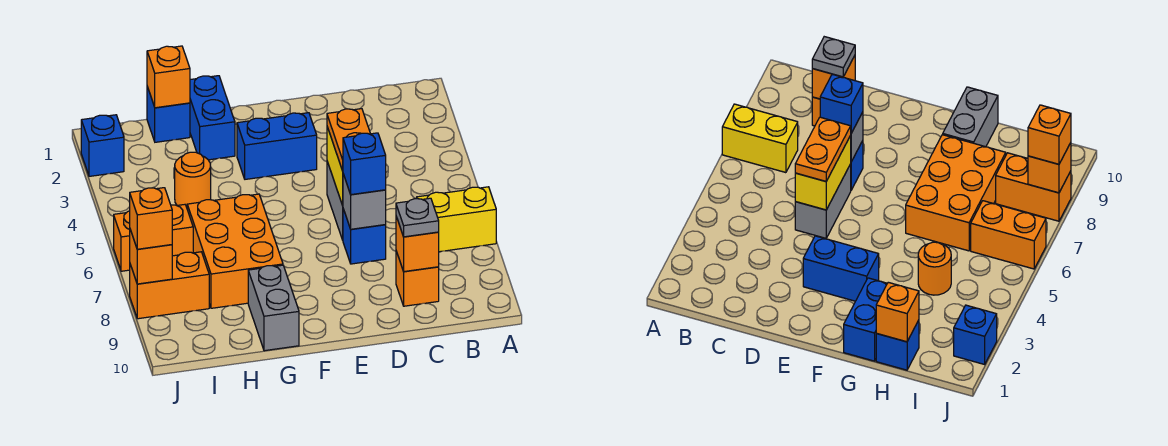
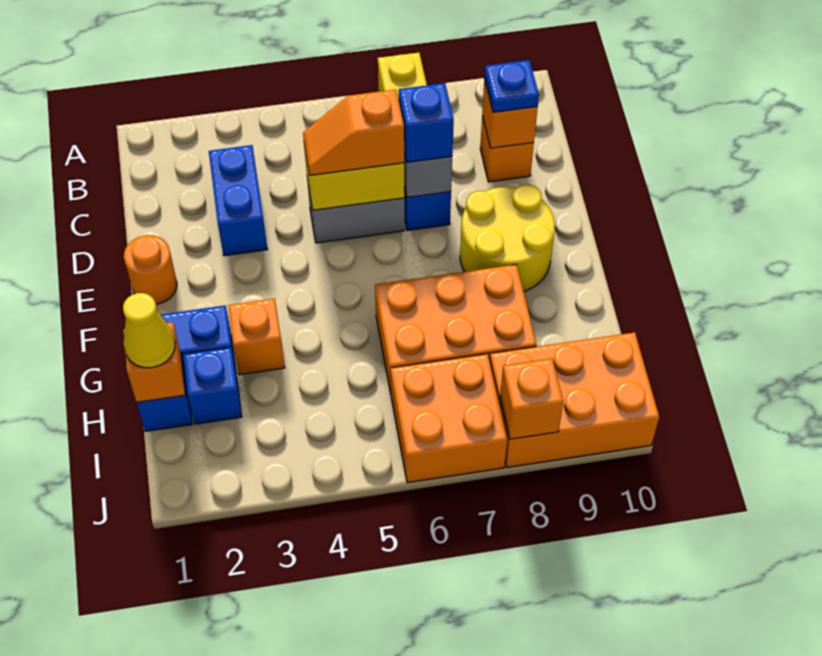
grey plate C9 level 3 -> blue plate C9 level 3
orange plate D5:D6 level 3 -> orange slope D5:D6 level 3 top 6
blue brick E3:F3 level 1 -> blue brick C3:D3 level 1
none -> yellow round brick E8:F9 level 1
grey brick G9:G10 level 1 -> none
none -> yellow cone H1 level 3
orange round brick H4 level 1 -> orange round brick E1 level 1
orange brick I6:J6 level 1 -> orange brick I6:J7 level 1
orange brick I8:J8 level 1 -> orange brick I8:J10 level 1
blue brick J2 level 1 -> blue brick H2 level 1
orange brick J8 level 3 -> orange brick G3 level 1

